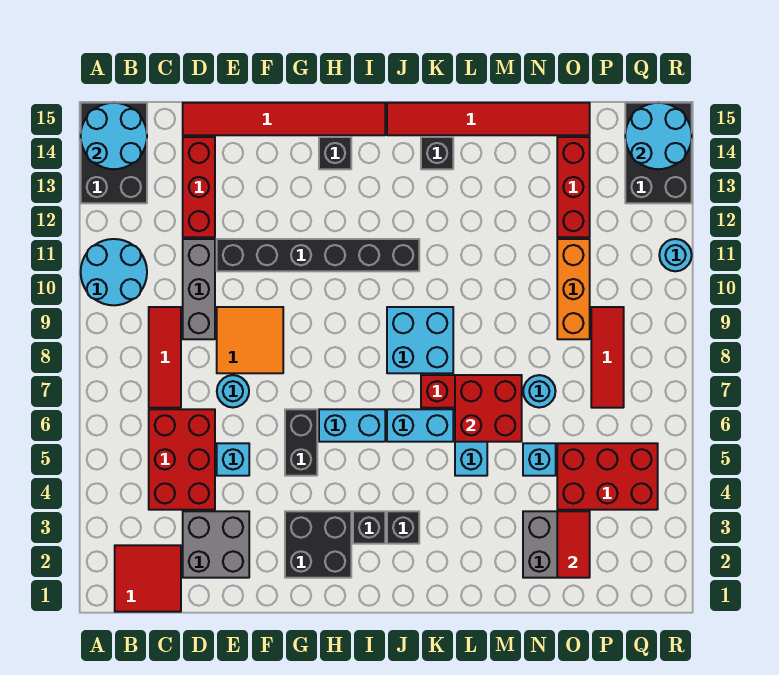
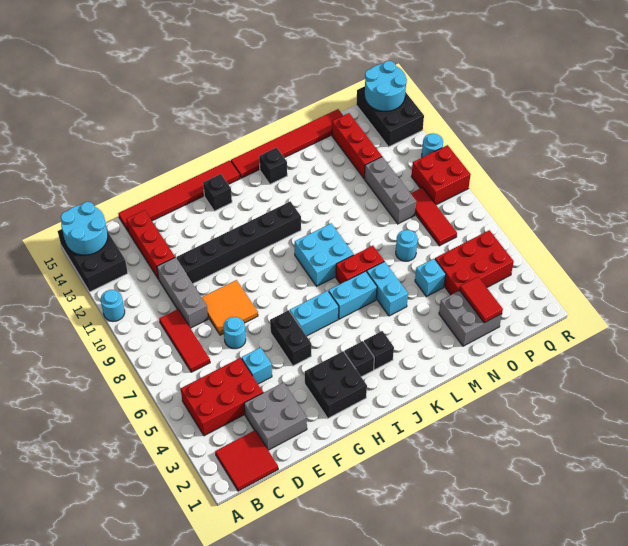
cyan round brick A10:B11 level 1 -> cyan round brick A11 level 1
red brick C4:D6 level 1 -> red brick B4:D5 level 1
red brick L6:M7 level 2 -> red brick Q9:R10 level 1
orange brick O9:O11 level 1 -> grey brick O9:O11 level 1

